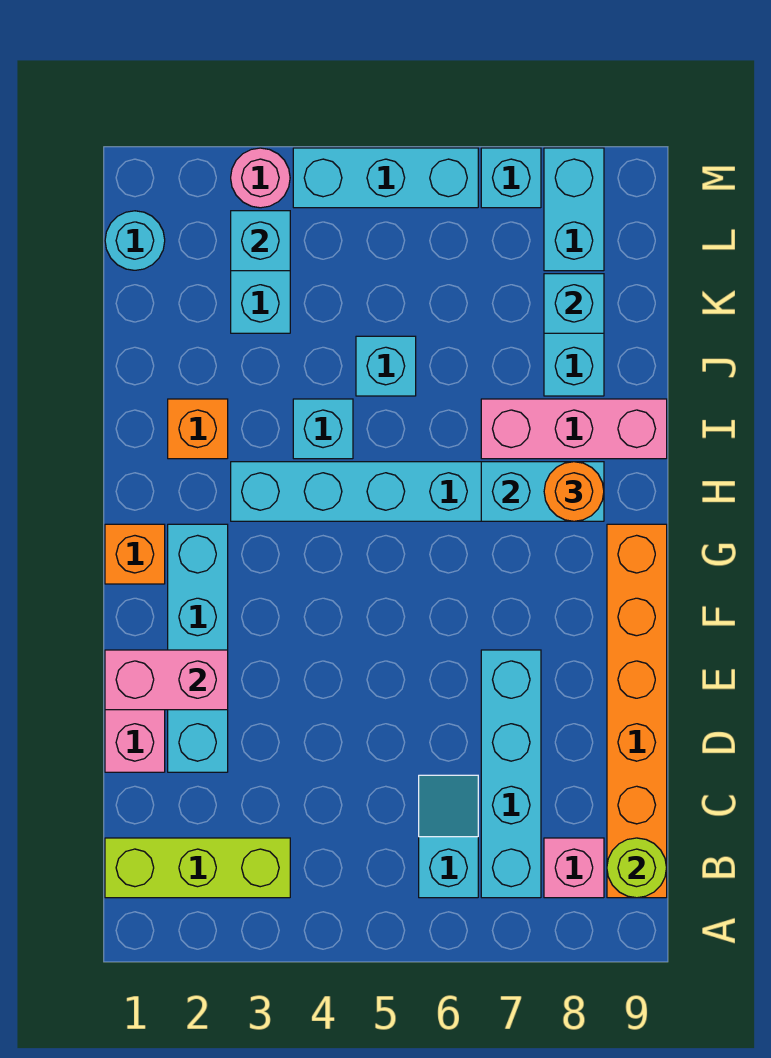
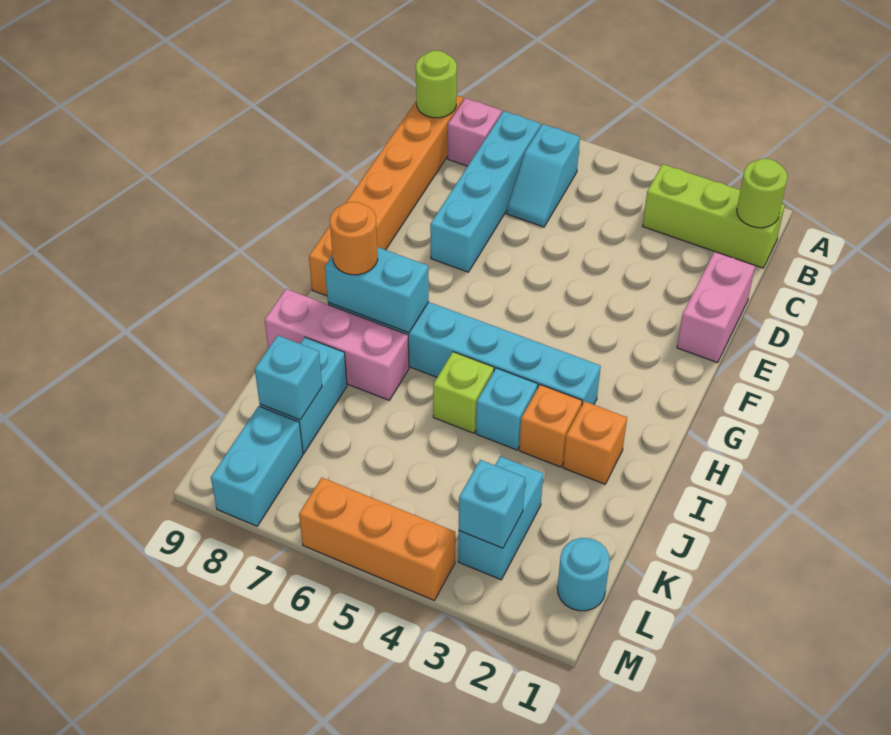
none -> lime round brick B1 level 2
cyan brick D2:G2 level 1 -> none
pink brick E1:E2 level 2 -> none
orange brick G1 level 1 -> orange brick I3 level 1
none -> lime brick I5 level 1
cyan brick J5 level 1 -> none
pink round brick M3 level 1 -> none
cyan brick M4:M6 level 1 -> orange brick M4:M6 level 1
cyan brick M7 level 1 -> none

